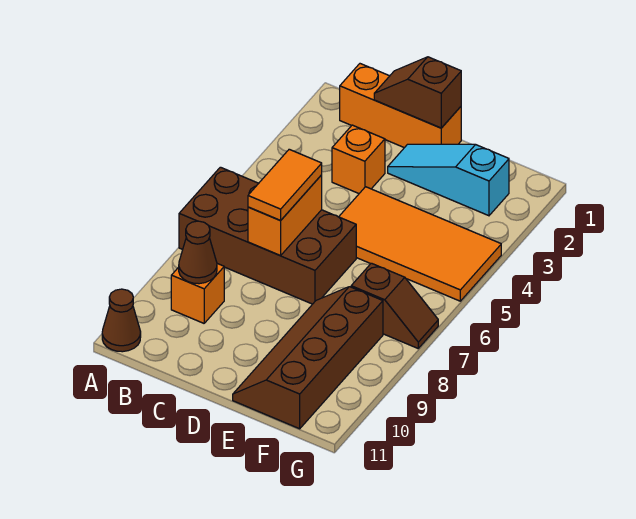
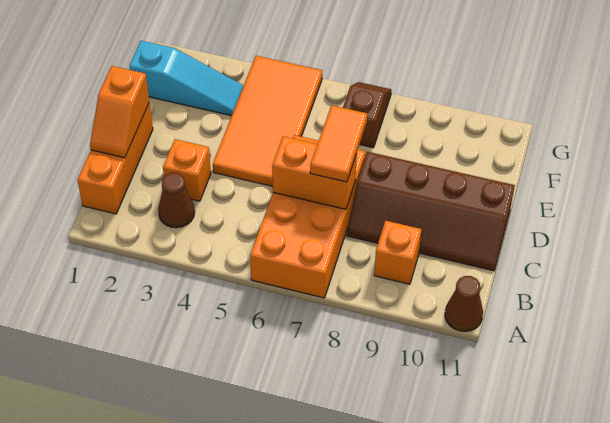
brown brick A6:D7 level 1 -> orange brick A6:D7 level 1
brown cone B9 level 2 -> brown cone B3 level 1
brown slope C1:D1 level 2 top D -> orange slope C1:D1 level 2 top D
orange tile C6:C7 level 3 -> orange tile C7:D7 level 3
cyan slope D2:F2 level 1 top F -> cyan slope F1:F3 level 1 top 1
brown slope E8:F11 level 1 top F -> brown slope C8:D11 level 1 top D

